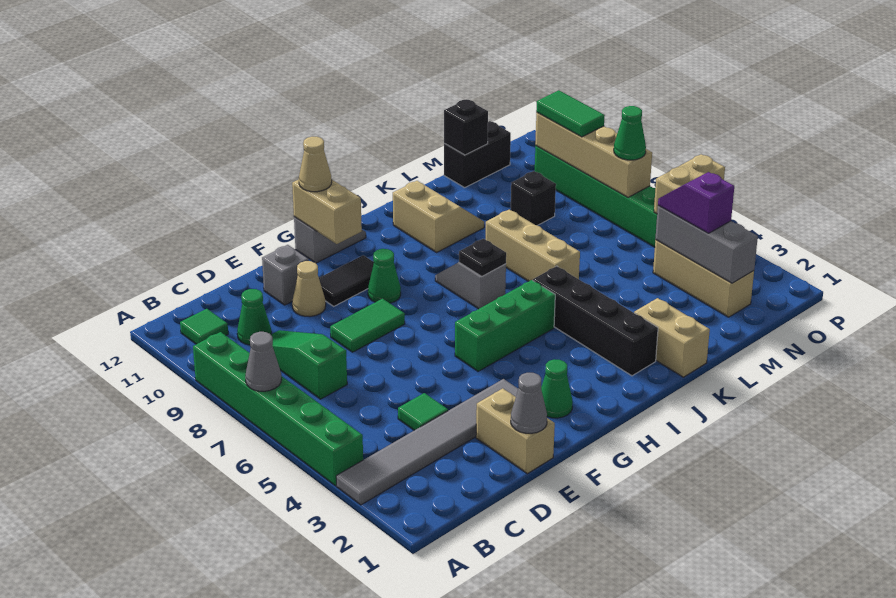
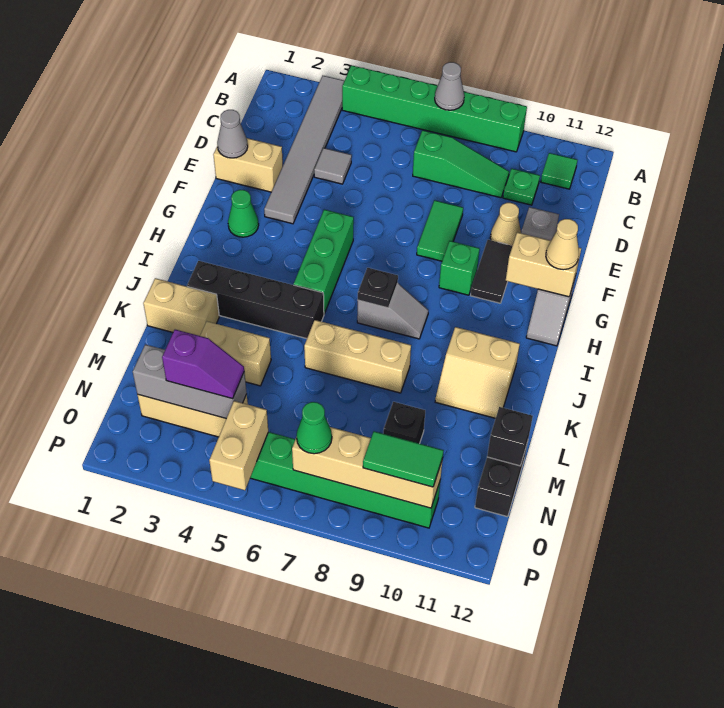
green cone C10 level 1 -> green plate C10 level 1
green tile D4 level 1 -> grey tile D4 level 1
green cone G9 level 1 -> green brick G9 level 1
none -> tan brick L3:L4 level 1

